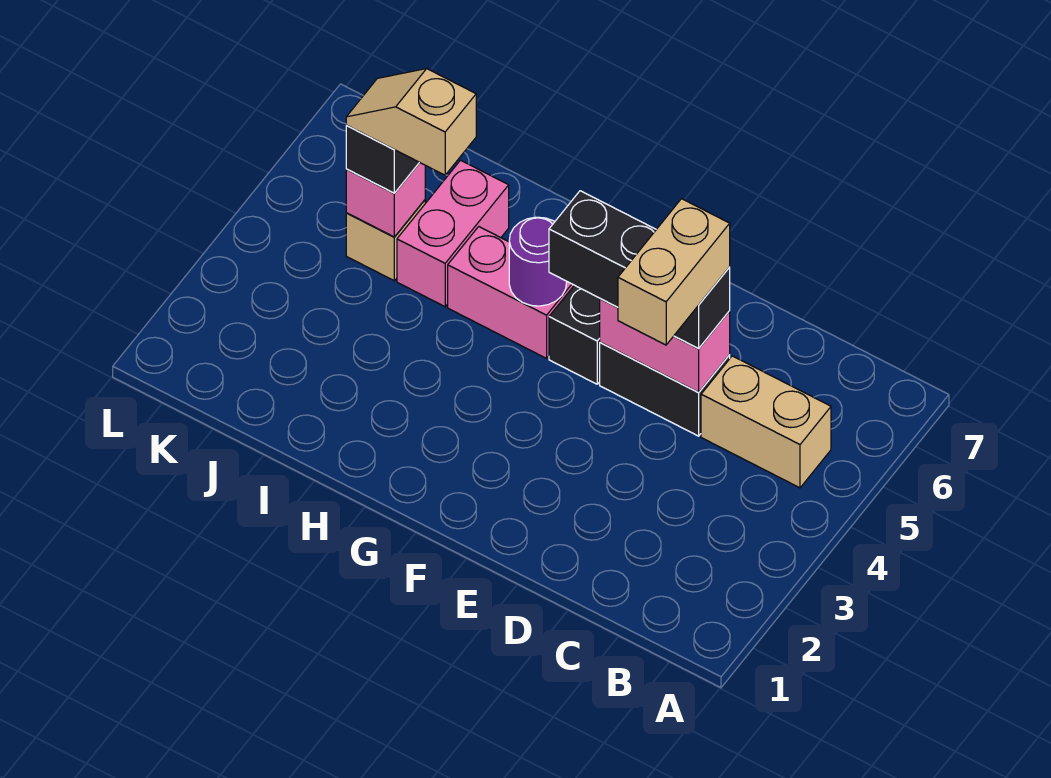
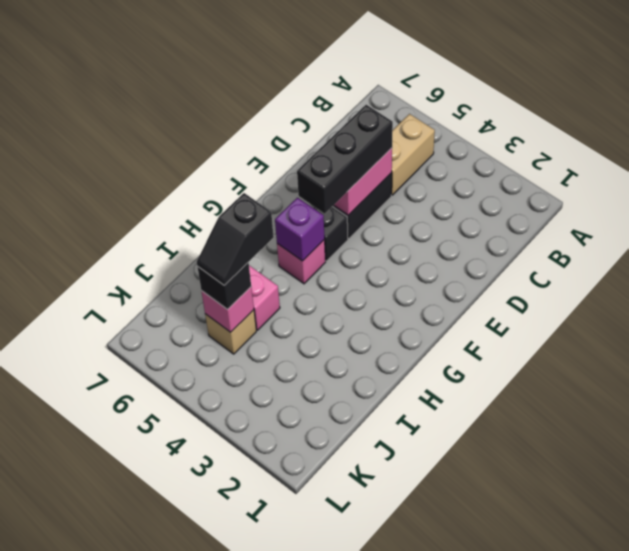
tan brick D4:D5 level 4 -> none
pink brick G5:H5 level 1 -> pink brick G5 level 1
purple round brick G5 level 2 -> purple brick G5 level 2
tan slope I5:J5 level 4 top I -> black slope I5:J5 level 4 top I

